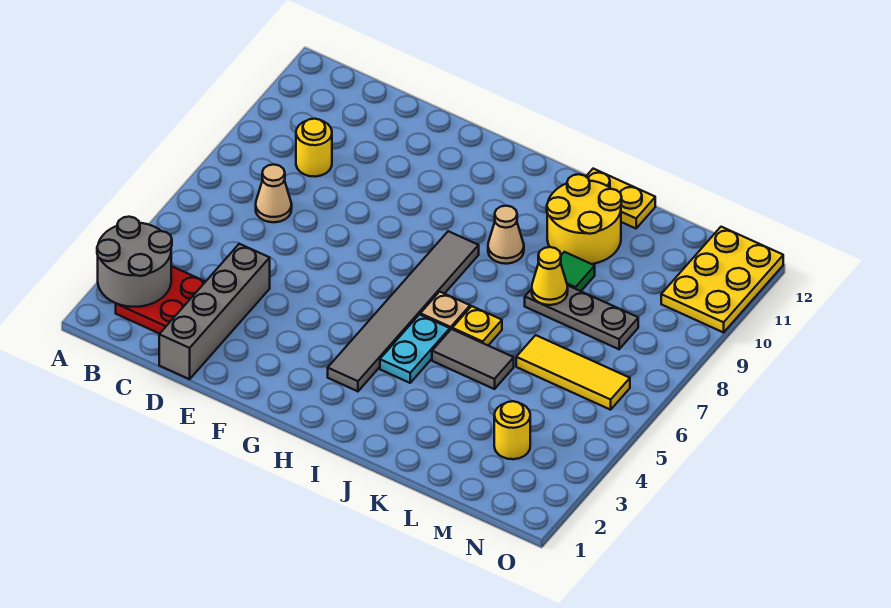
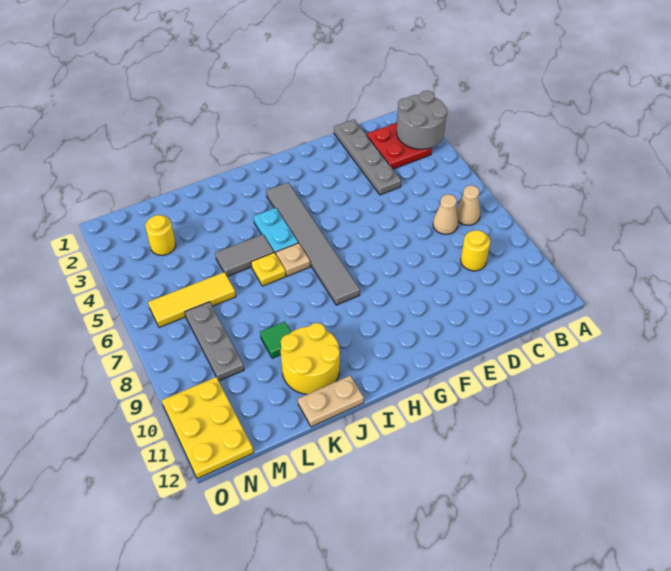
grey brick D1:D4 level 1 -> grey plate D1:D4 level 1
tan cone I9 level 1 -> tan cone B7 level 1
yellow plate J12:K12 level 1 -> tan plate J12:K12 level 1
grey plate K8:M8 level 1 -> grey plate M7:M9 level 1
yellow cone K8 level 2 -> none

